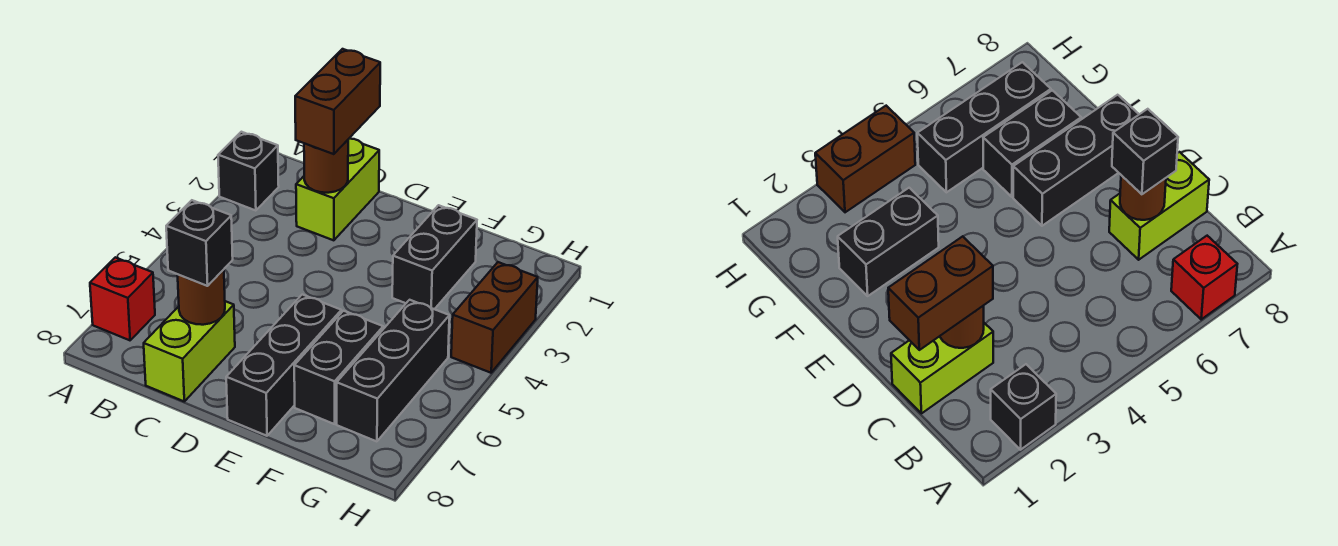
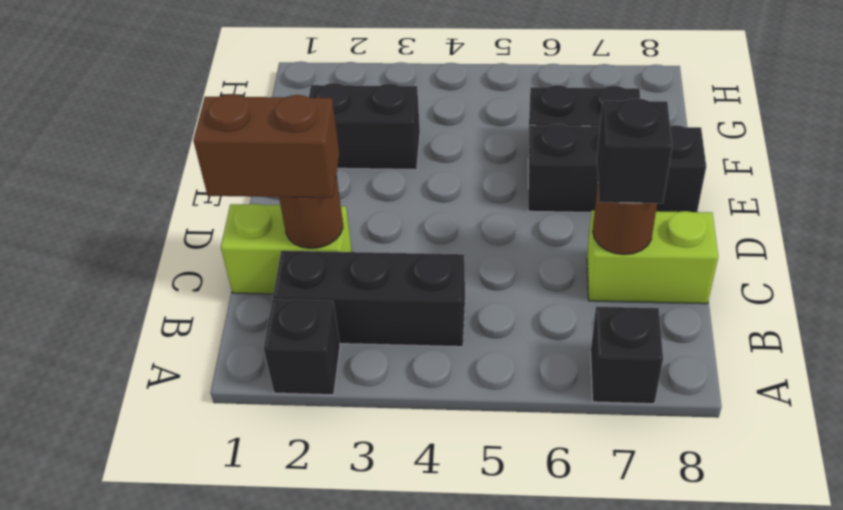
red brick A7 level 1 -> black brick A7 level 1
black brick G5:G7 level 1 -> black brick B2:B4 level 1
brown brick H3:H4 level 1 -> none

